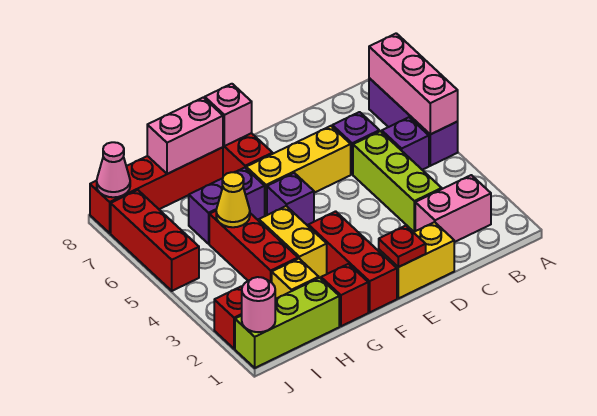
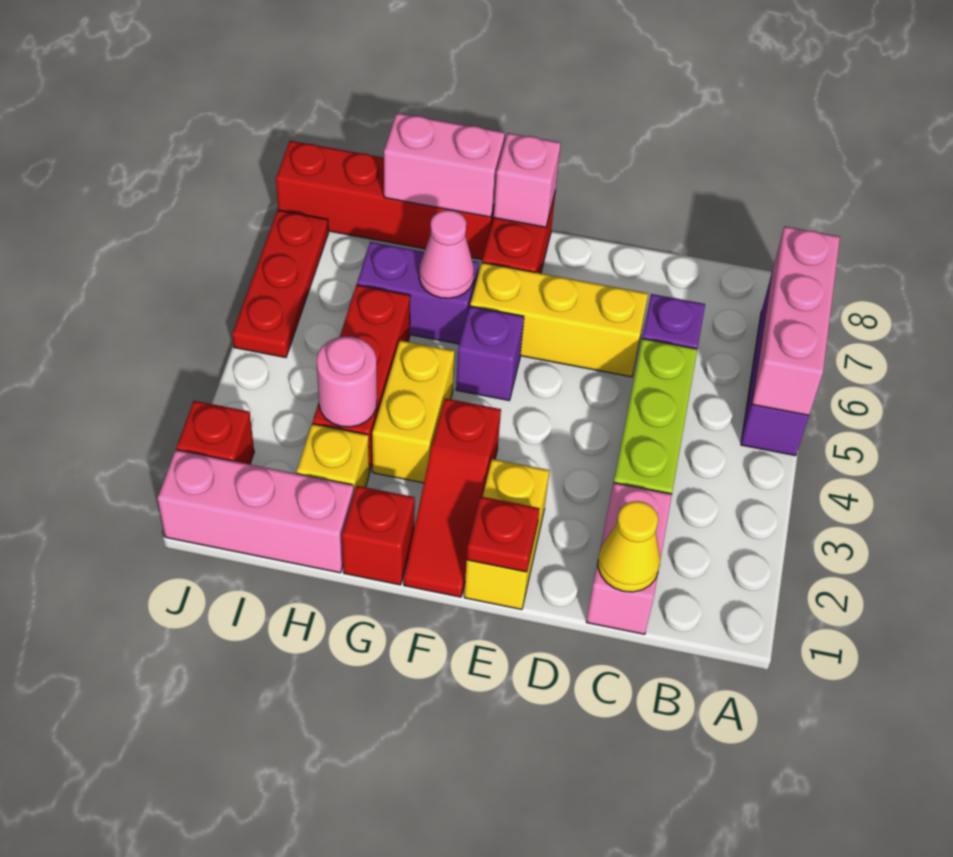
pink brick B2:C2 level 1 -> pink brick C1:C2 level 1
purple brick B5 level 1 -> none
yellow brick D1:E1 level 1 -> yellow brick E1:E2 level 1
red brick F1:F3 level 1 -> red slope F1:F3 level 1 top 3
lime brick H1:J1 level 1 -> pink brick H1:J1 level 1
yellow cone H5 level 2 -> yellow cone C1 level 2
pink round brick J1 level 2 -> pink round brick H3 level 2
red brick J5:J7 level 1 -> red plate J5:J7 level 1
pink cone J8 level 2 -> pink cone G6 level 2

